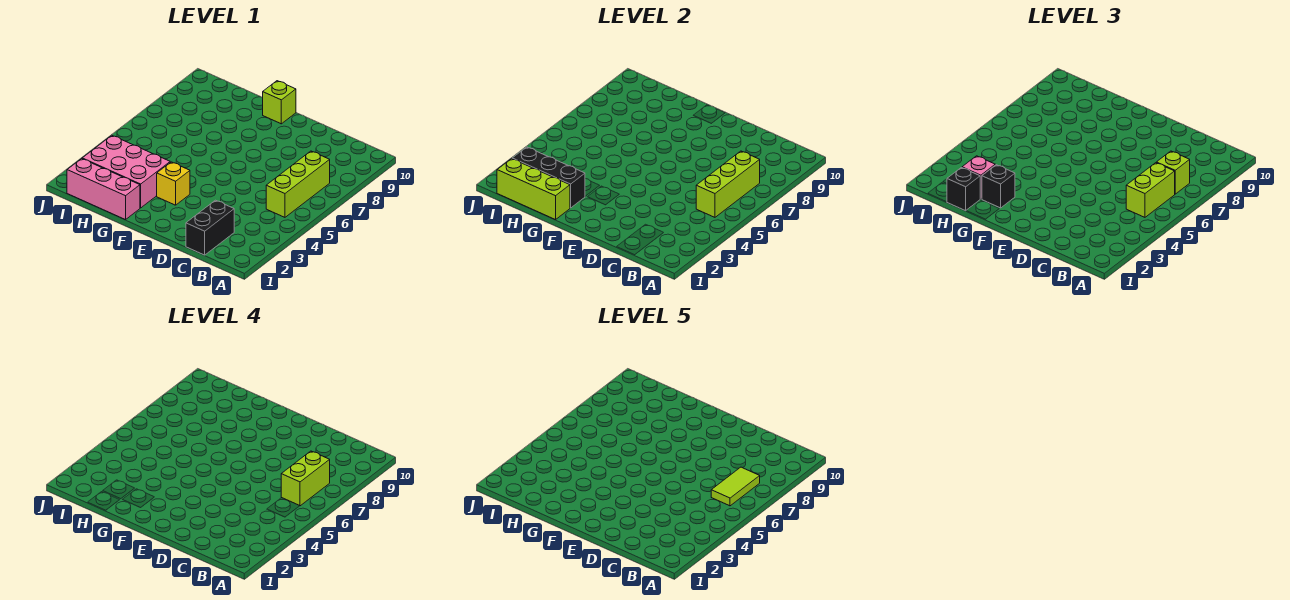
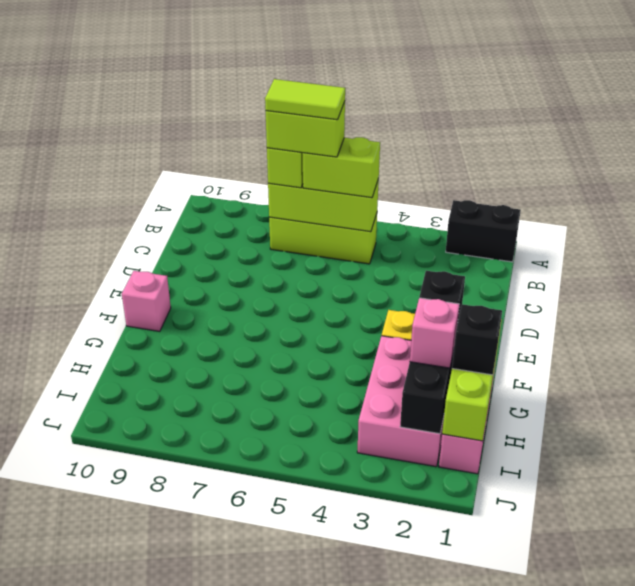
black brick C1:C2 level 1 -> black brick A1:A2 level 1
lime brick F10 level 1 -> pink brick F10 level 1

